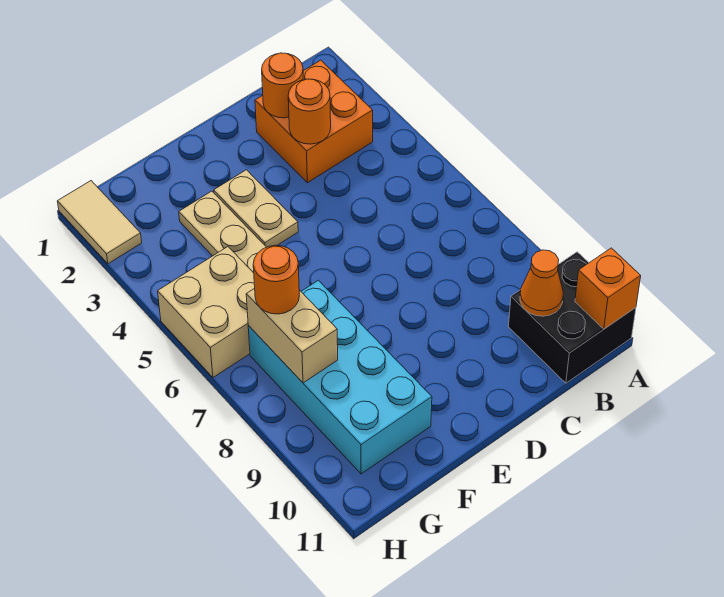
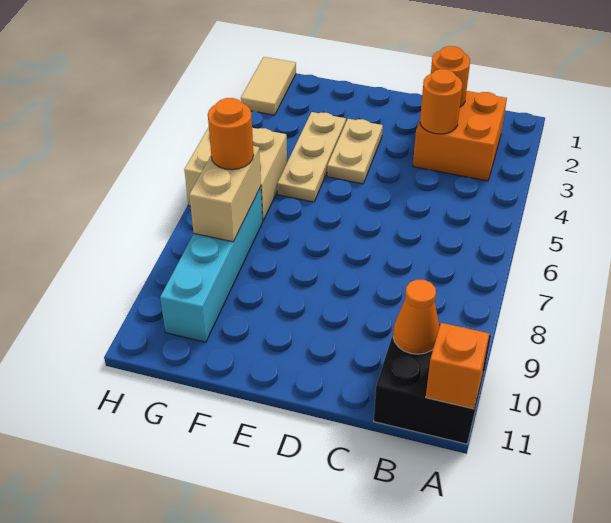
cyan brick F7:G10 level 1 -> cyan brick G7:G10 level 1

